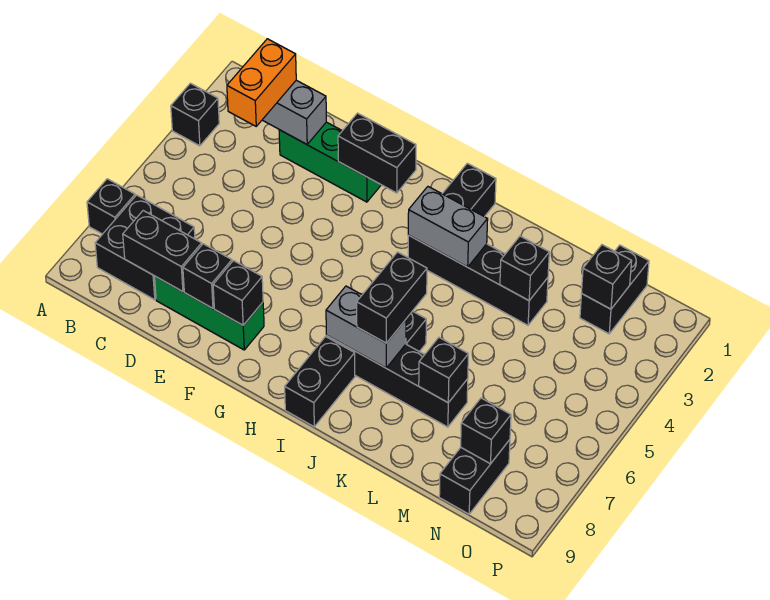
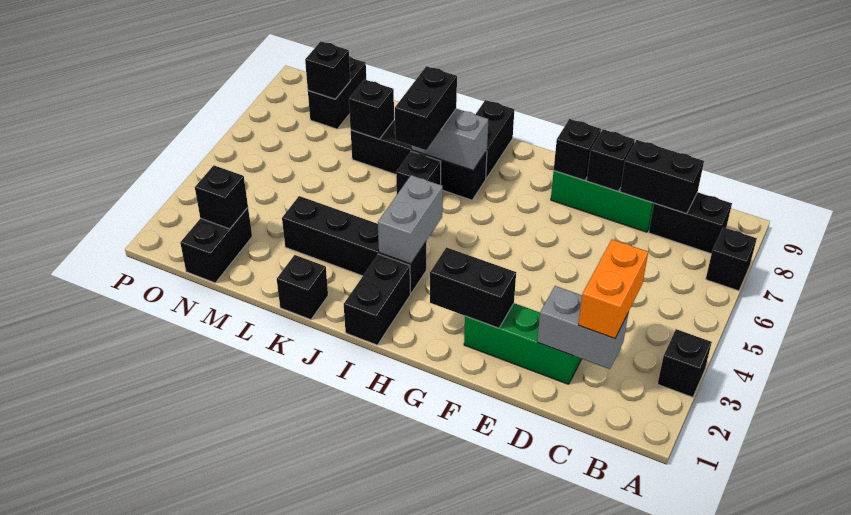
black brick B7:C8 level 1 -> black brick B8:C8 level 1
grey brick I3:J3 level 2 -> grey brick I3:I4 level 2
black brick L3 level 2 -> black brick K1 level 1

